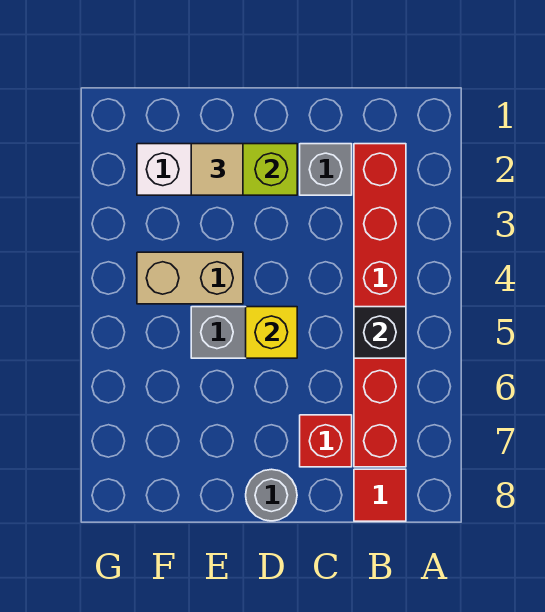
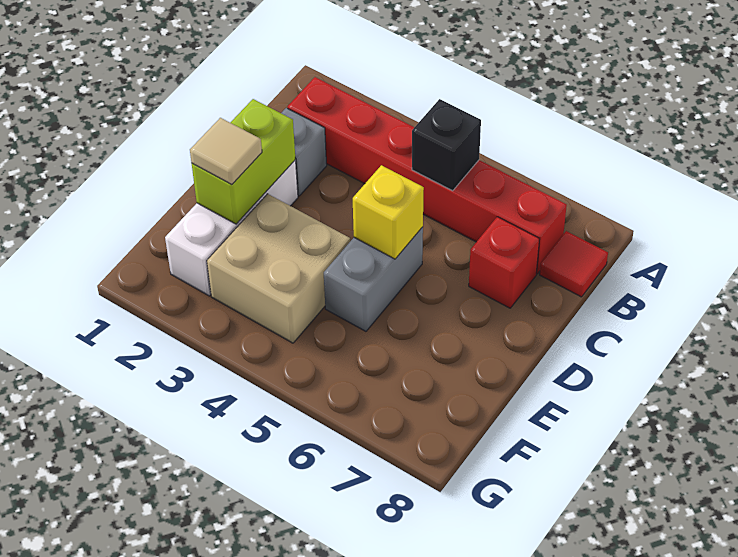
grey round brick D8 level 1 -> none
tan brick E4:F4 level 1 -> tan brick E3:F4 level 1

